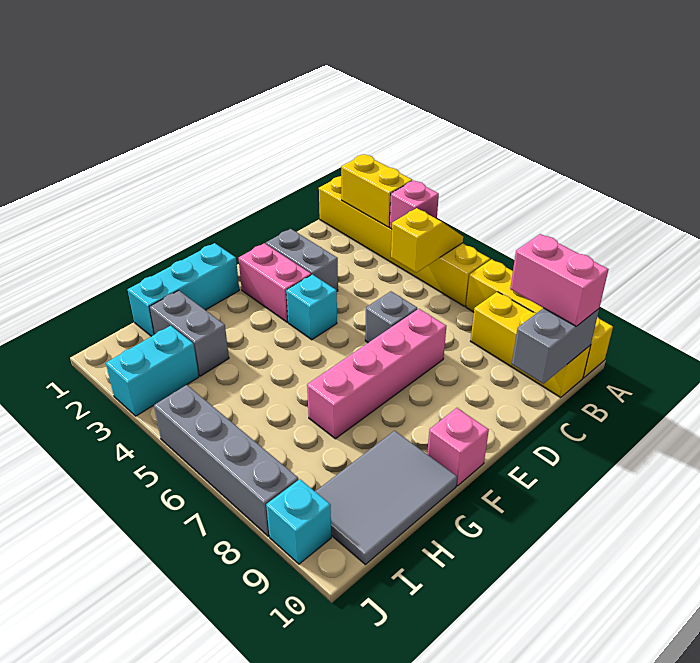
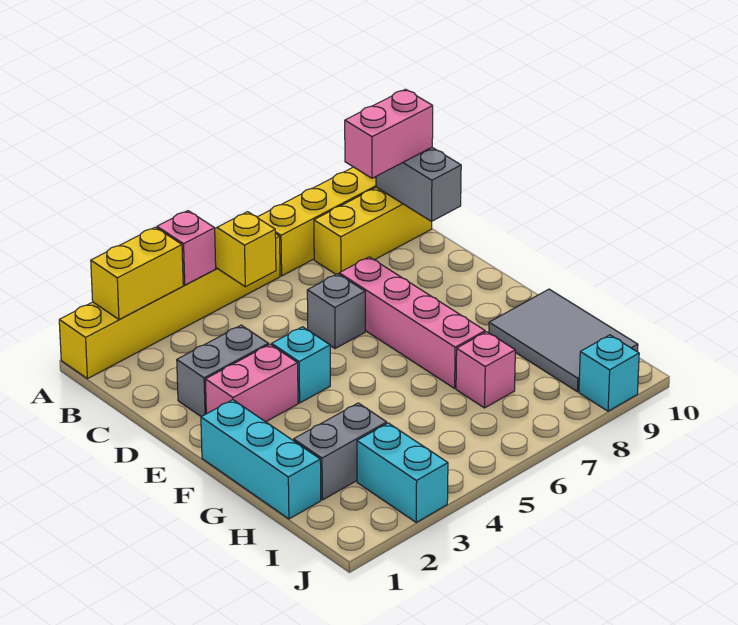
pink brick F10 level 1 -> pink brick H7 level 1
grey brick J5:J8 level 1 -> none

